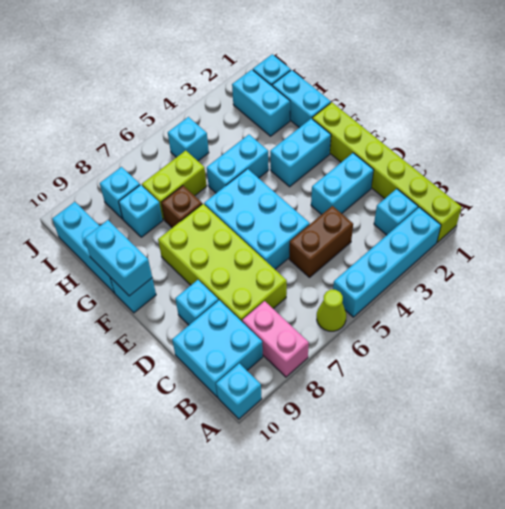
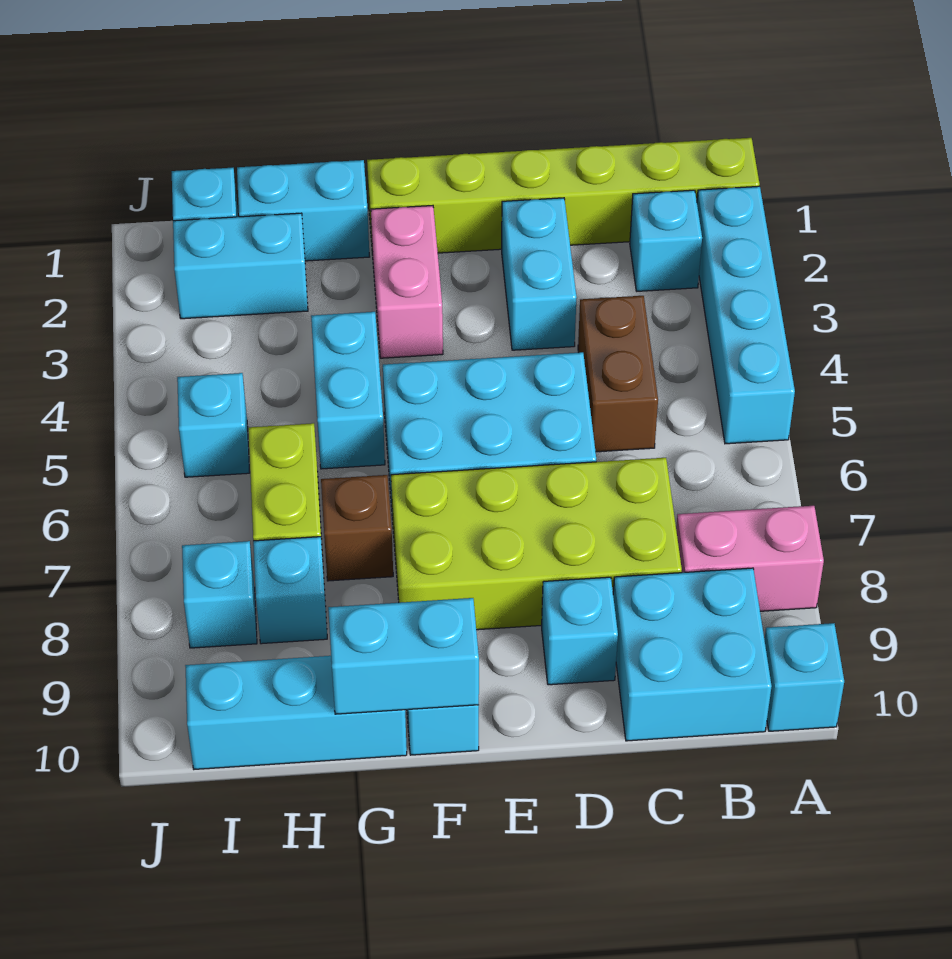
lime cone A6 level 1 -> none
cyan brick F2:F3 level 1 -> pink brick F2:F3 level 1

